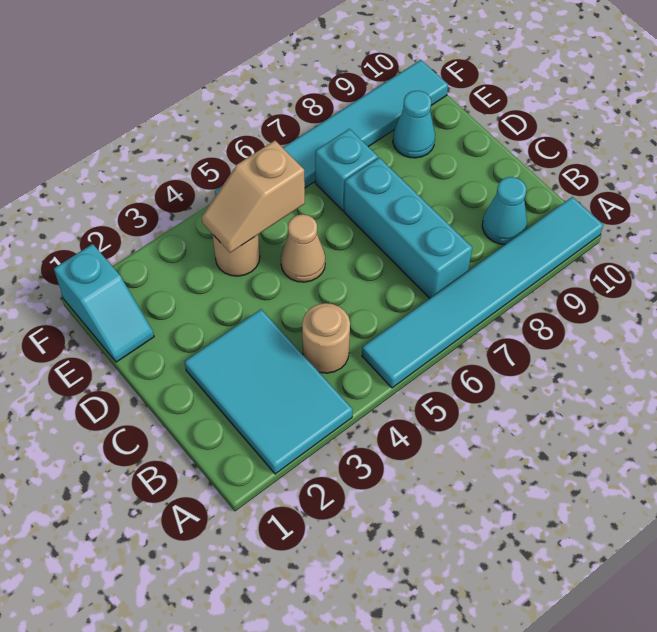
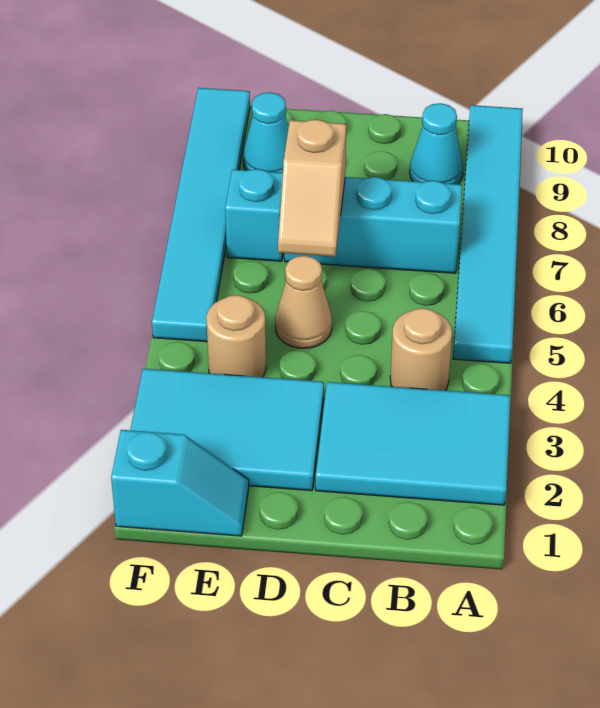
none -> cyan tile D2:F3 level 1
tan slope E4:E5 level 2 top 5 -> tan slope D6:D7 level 2 top 7

